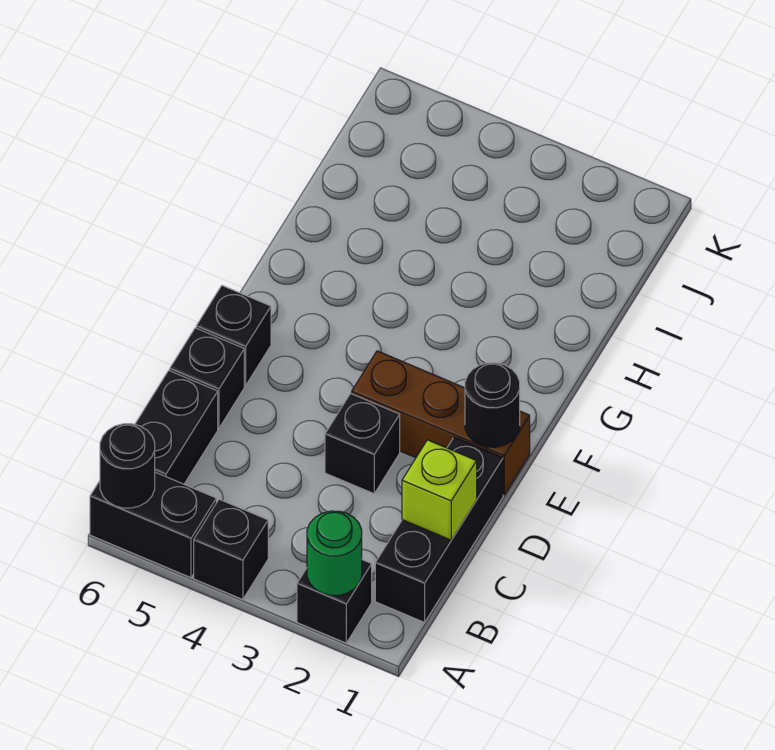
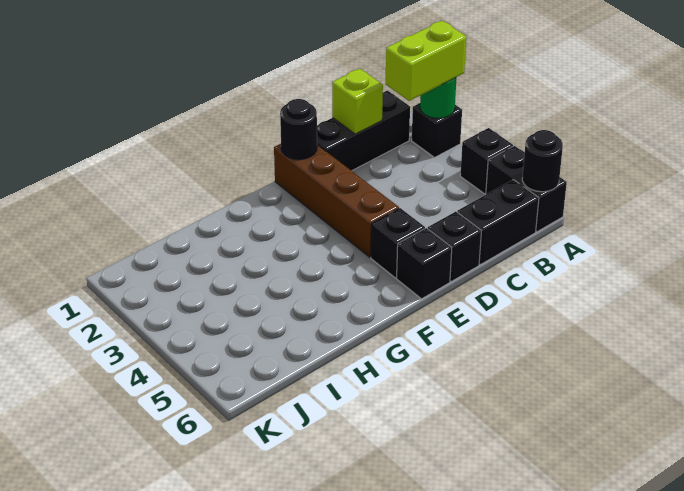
none -> lime brick A2:B2 level 3
black brick D3 level 1 -> black brick E5 level 1
brown brick E1:E3 level 1 -> brown brick E1:E4 level 1

